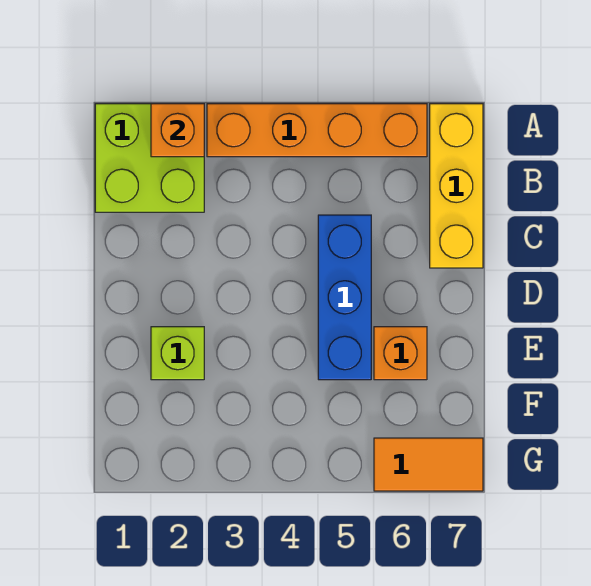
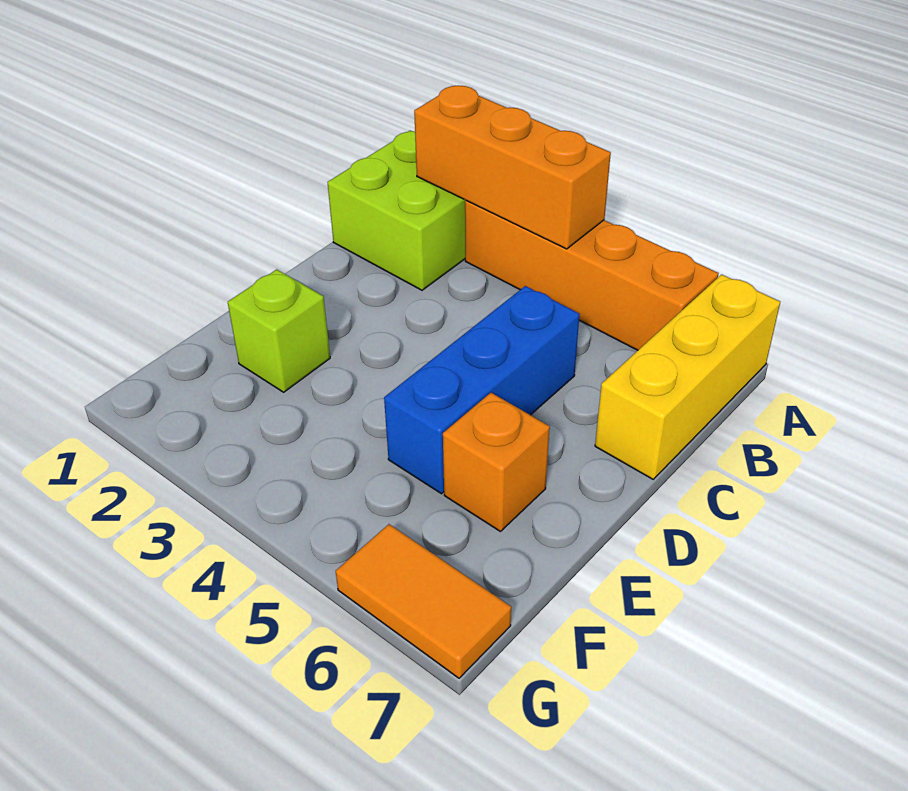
orange brick A2 level 2 -> orange brick A2:A4 level 2

